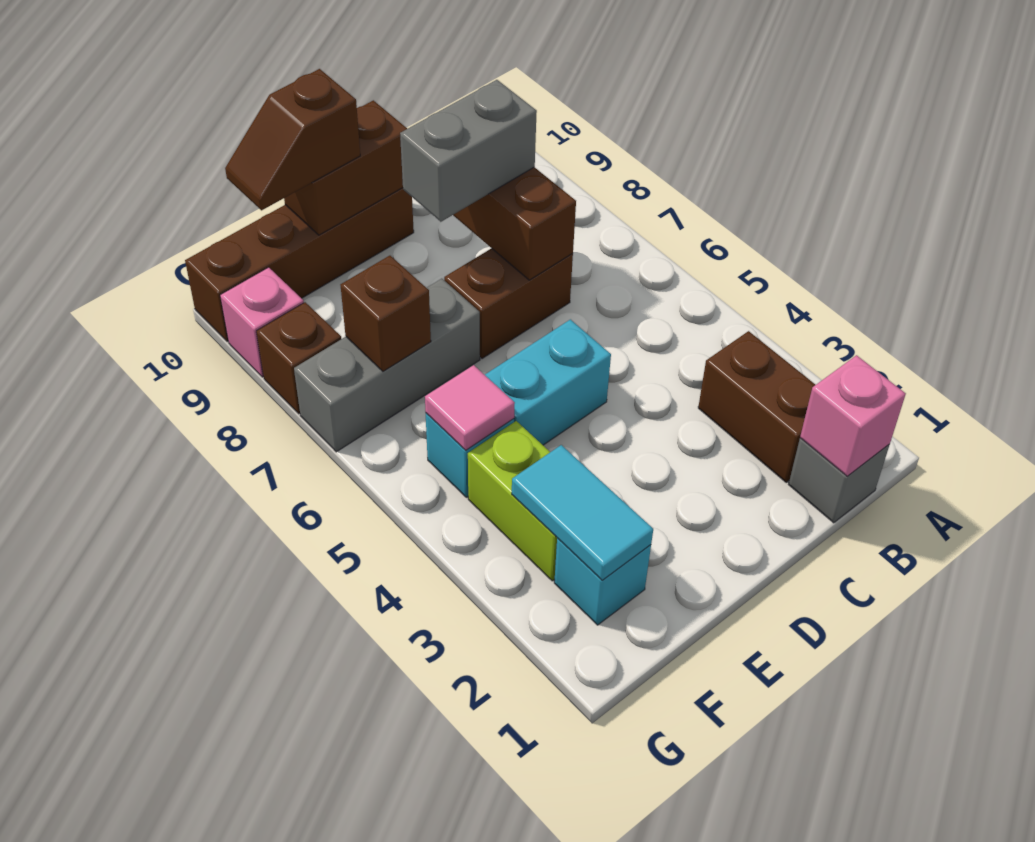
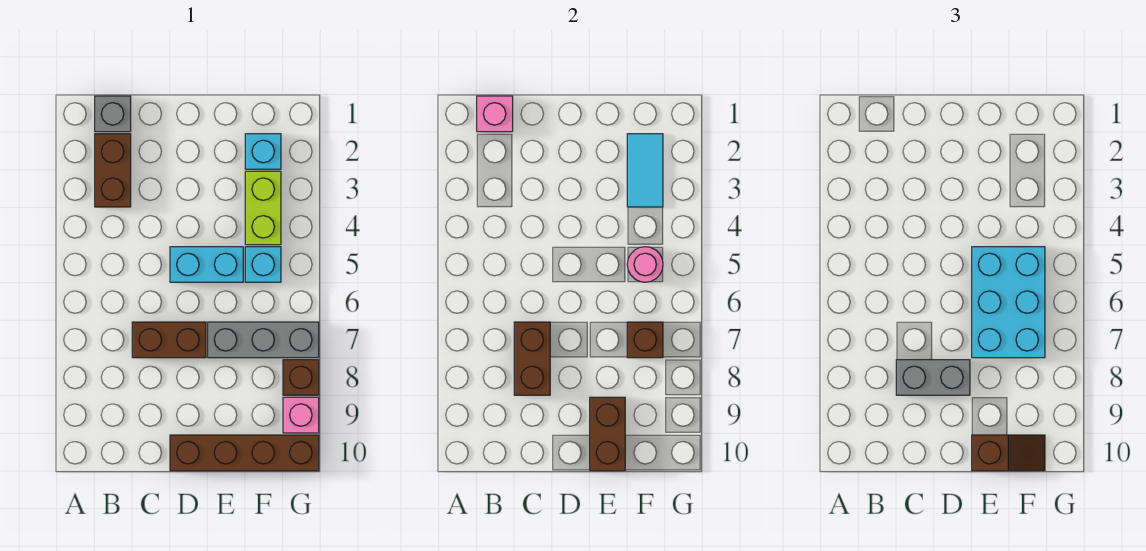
brown brick D10:E10 level 2 -> brown brick E9:E10 level 2
none -> cyan brick E5:F7 level 3
pink tile F5 level 2 -> pink round brick F5 level 2

